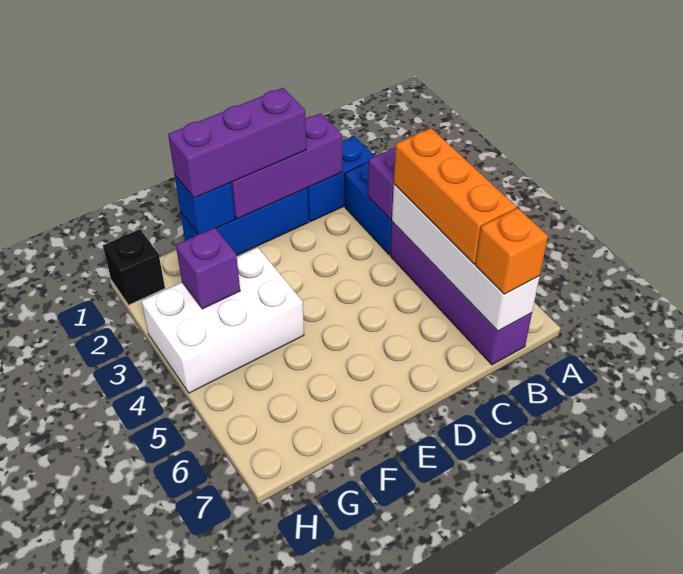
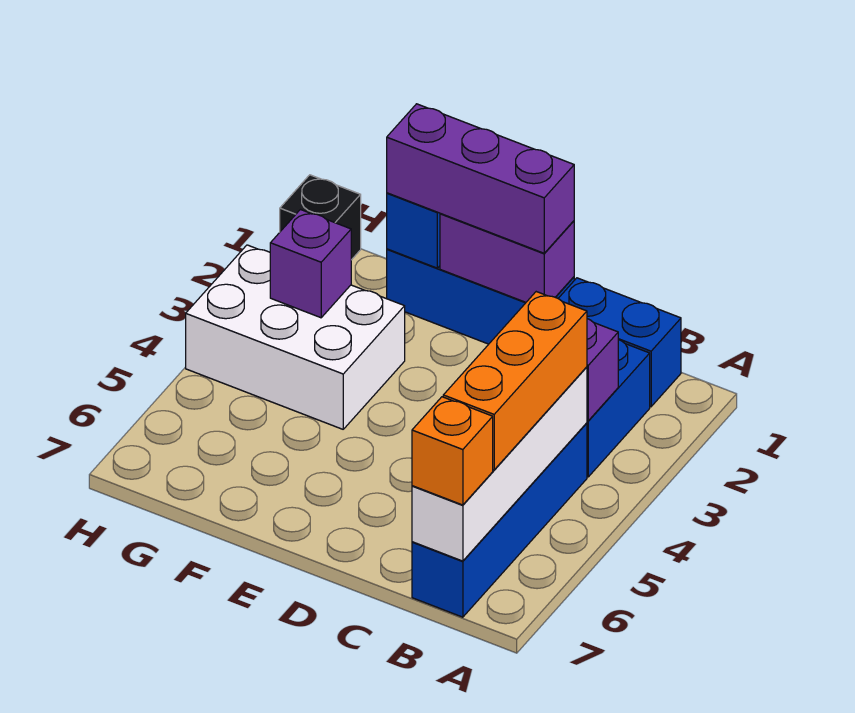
purple brick B4:B7 level 1 -> blue brick B4:B7 level 1
purple brick C1:E1 level 2 -> purple brick D1:E1 level 2

